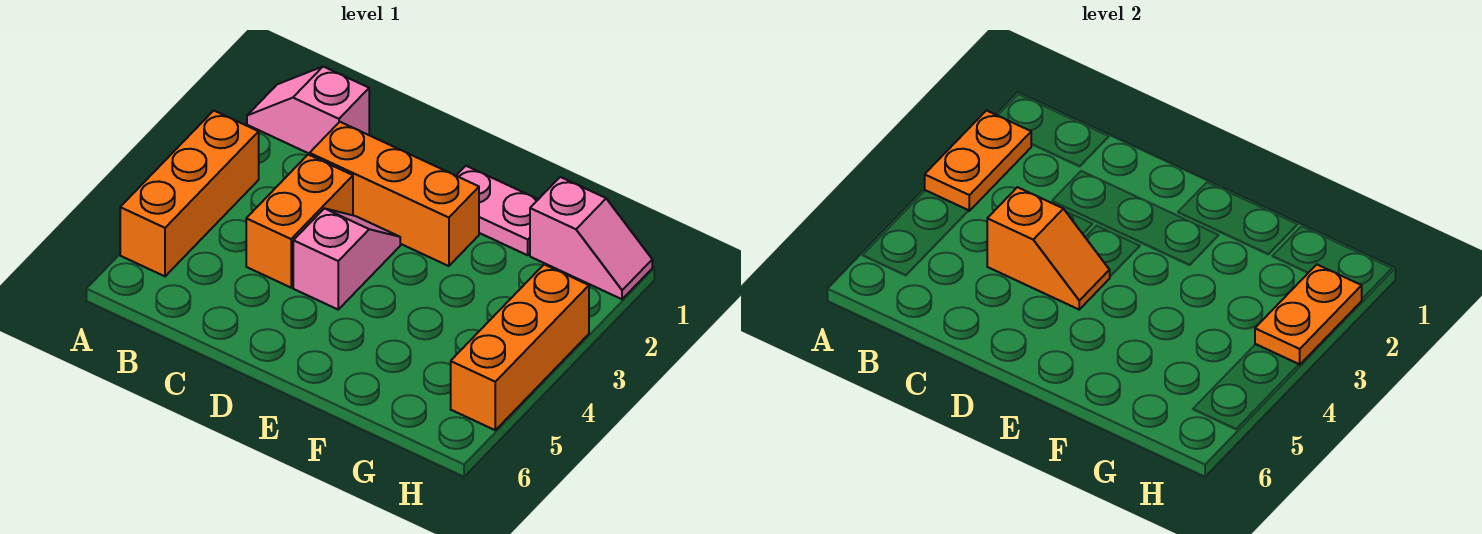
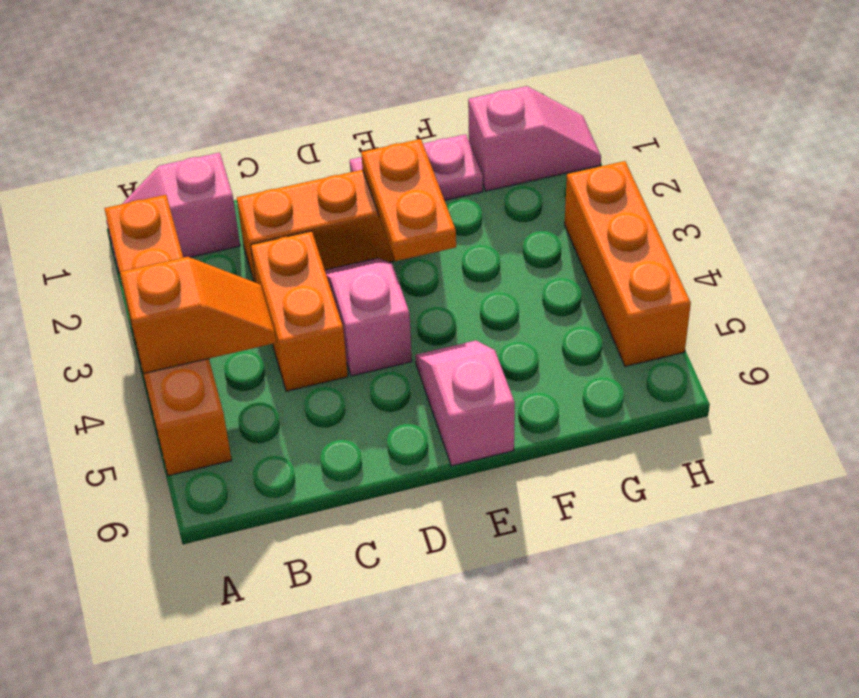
orange slope C4:D4 level 2 top C -> orange slope A4:B4 level 2 top A
none -> pink slope E5:E6 level 1 top 6
orange plate H2:H3 level 2 -> orange plate E2:E3 level 2

